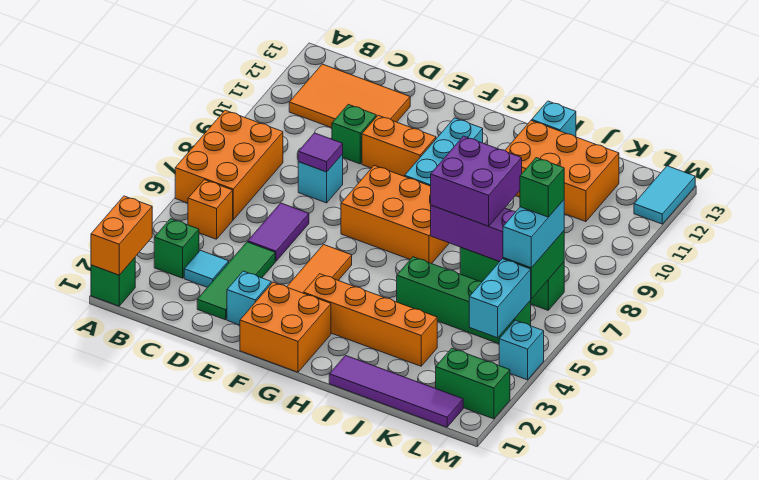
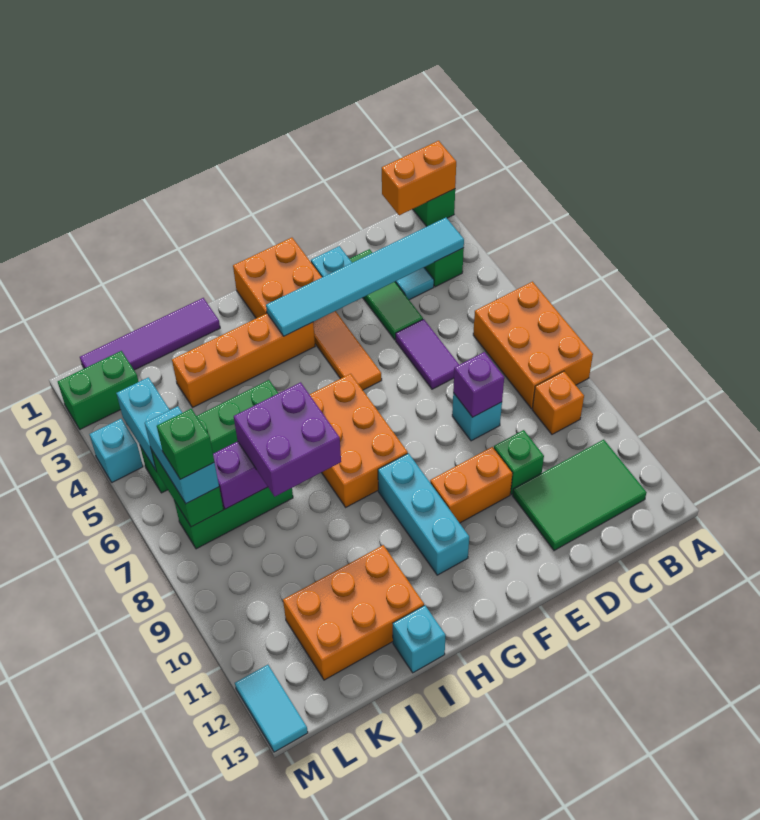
orange brick A1:A2 level 2 -> orange brick A1:B1 level 2
none -> cyan tile B3:G3 level 2
orange brick B5 level 1 -> orange brick B9 level 1
orange tile B11:D12 level 1 -> green tile B11:D12 level 1
purple tile D8 level 2 -> purple brick D8 level 2
orange brick F7:H8 level 1 -> orange brick G6:H8 level 1

